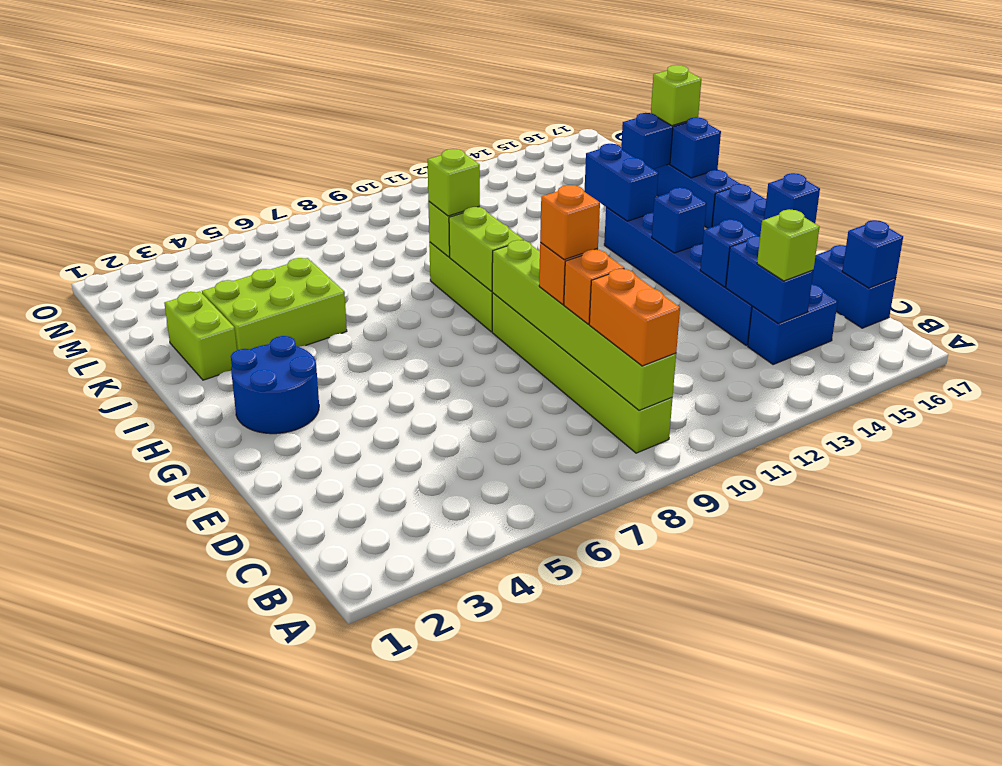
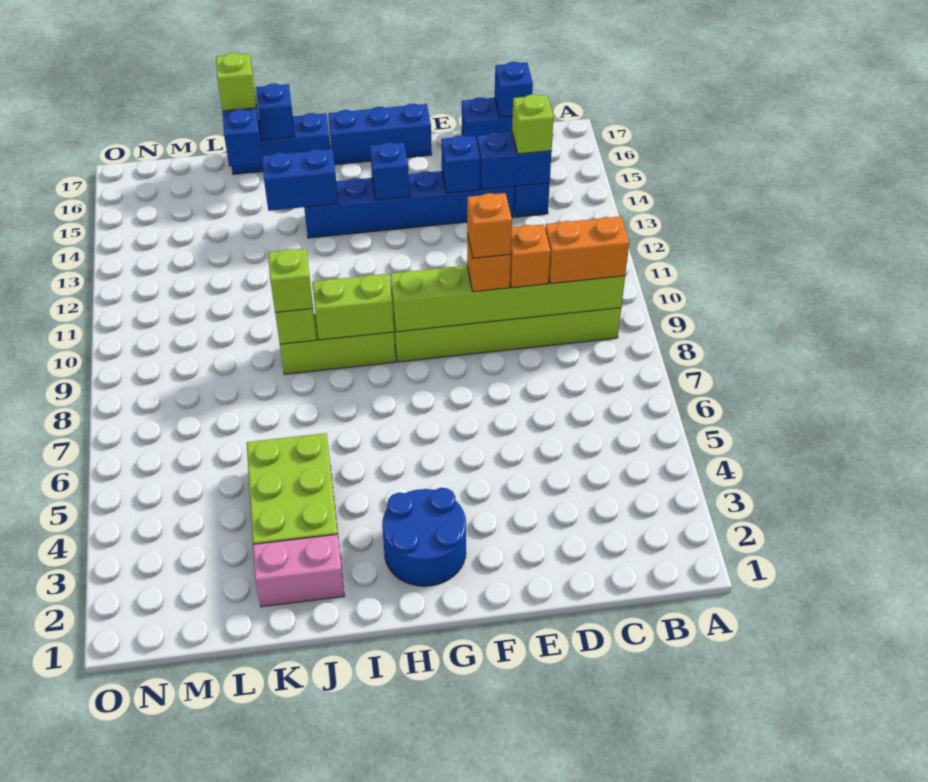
blue brick F17 level 2 -> none
lime brick J2:K2 level 1 -> pink brick J2:K2 level 1

